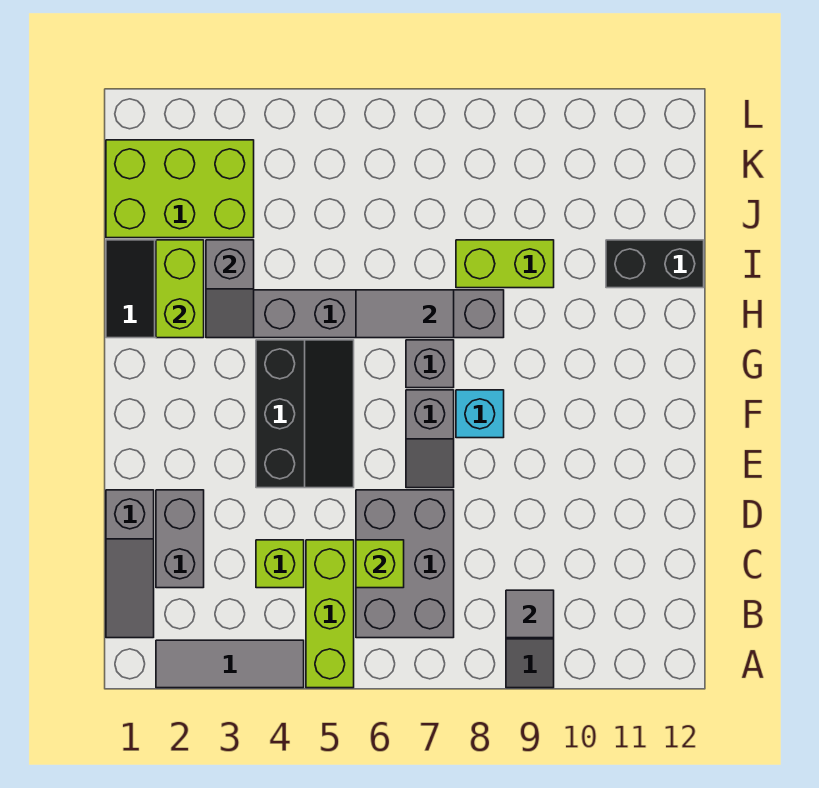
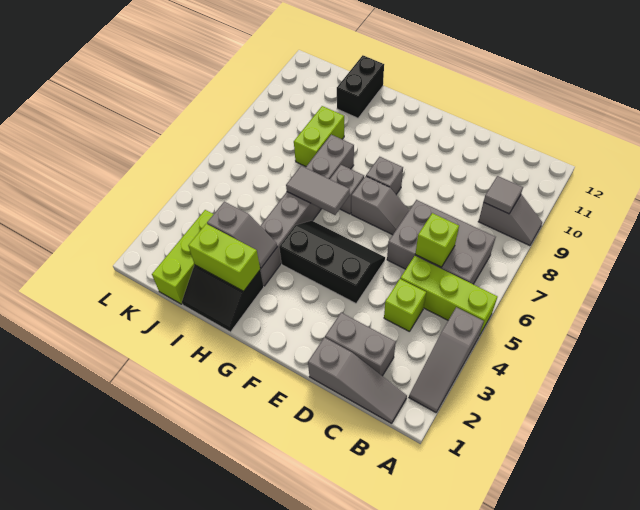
grey tile A2:A4 level 1 -> grey slope A2:A4 level 1 top 4
cyan brick F8 level 1 -> grey brick F8 level 1
grey tile H6:H7 level 2 -> grey tile G6:H6 level 2
lime brick J1:K3 level 1 -> lime brick J1:J3 level 1

